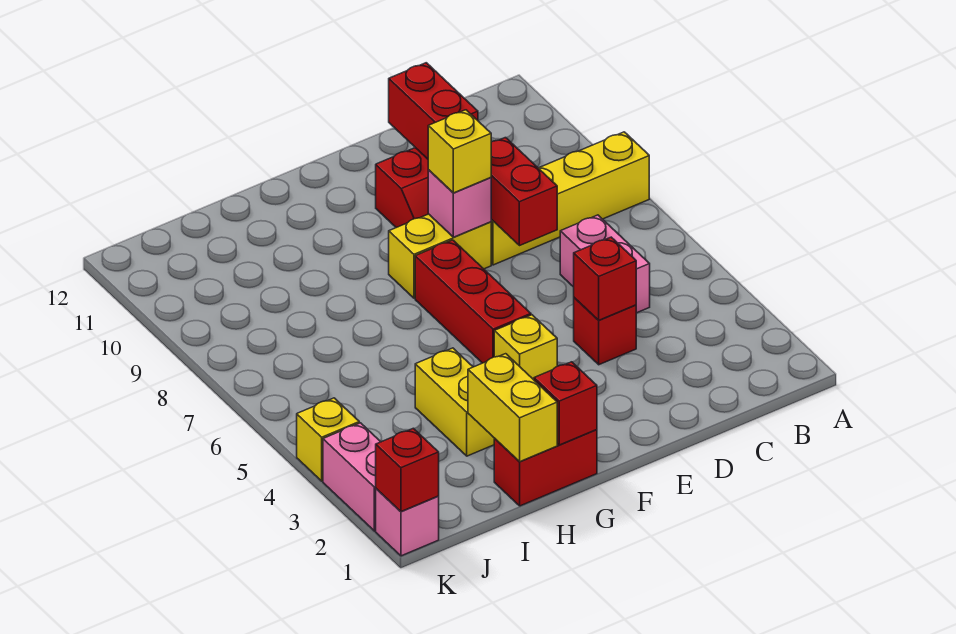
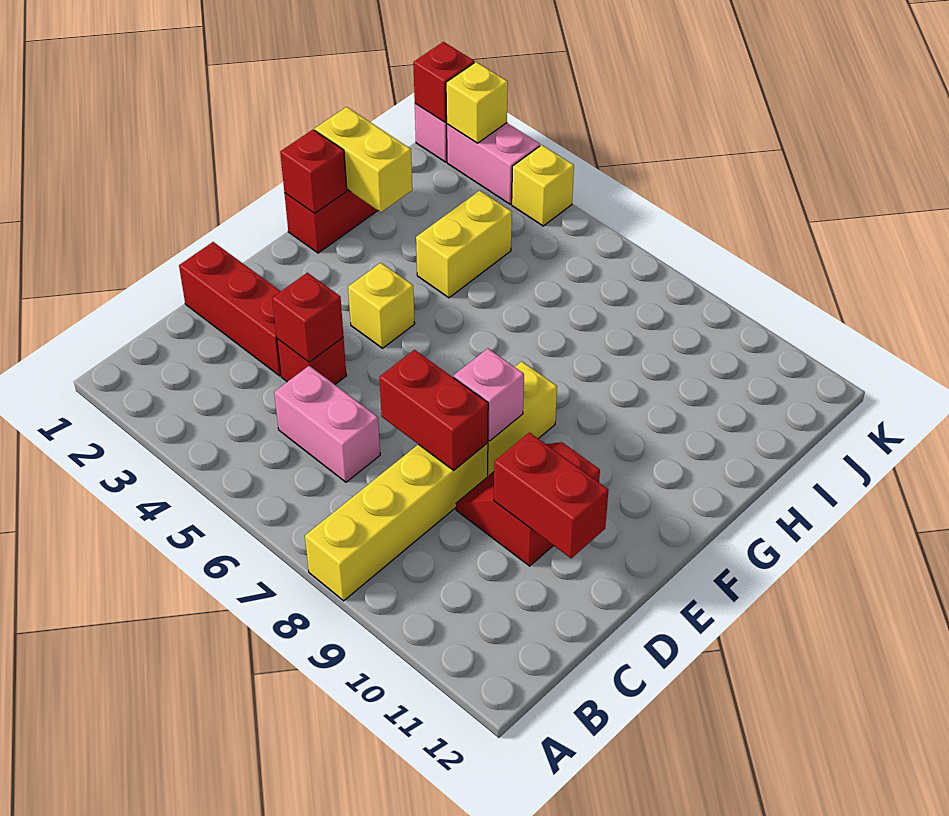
yellow brick E8 level 3 -> yellow brick K2 level 2
red brick F5:F7 level 1 -> red brick D1:D3 level 1
yellow brick H3:H4 level 1 -> yellow brick H4:I4 level 1

